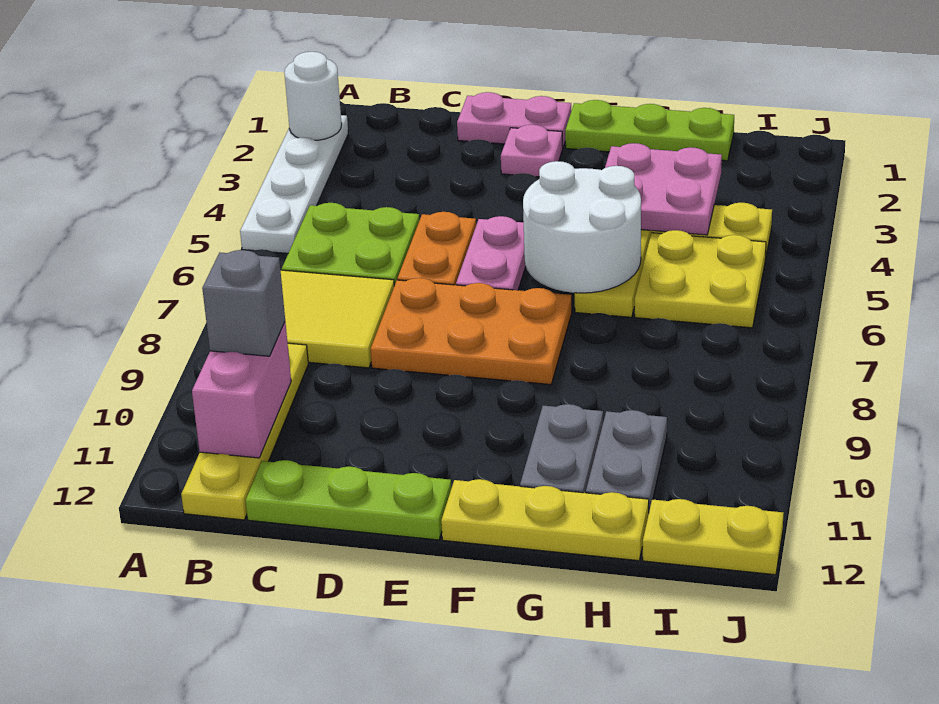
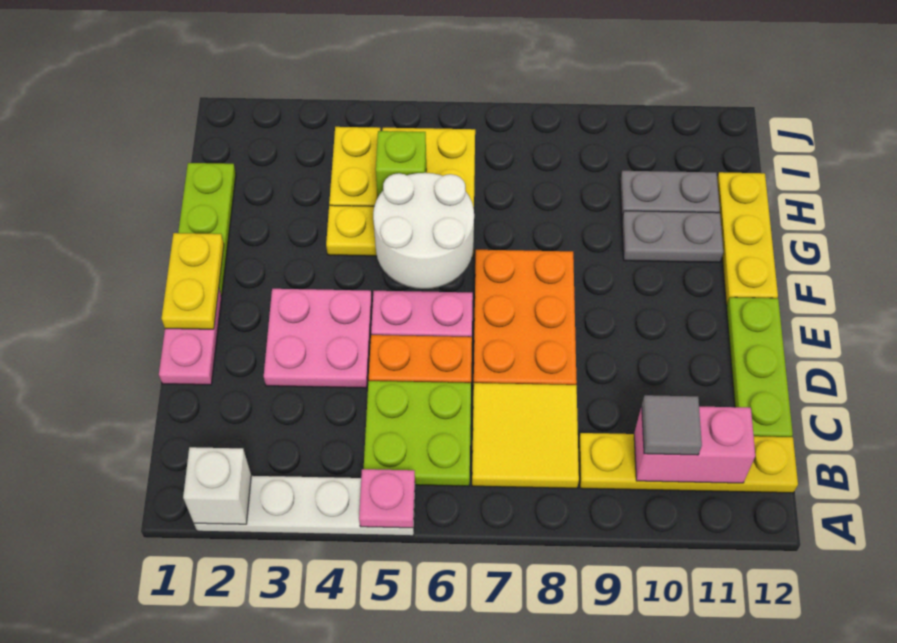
white round brick A2 level 2 -> white brick A2 level 2
grey brick B10 level 3 -> grey tile B10 level 3
pink plate E2 level 1 -> pink plate A5 level 2
pink plate G3:H4 level 2 -> pink plate D3:E4 level 1
none -> lime brick H5 level 2
yellow plate I12:J12 level 1 -> yellow plate E1:F1 level 2

